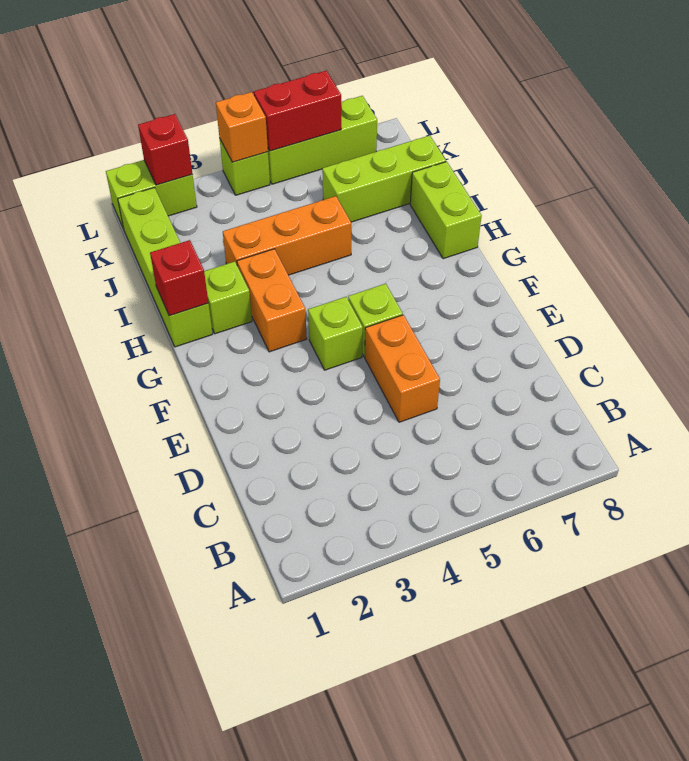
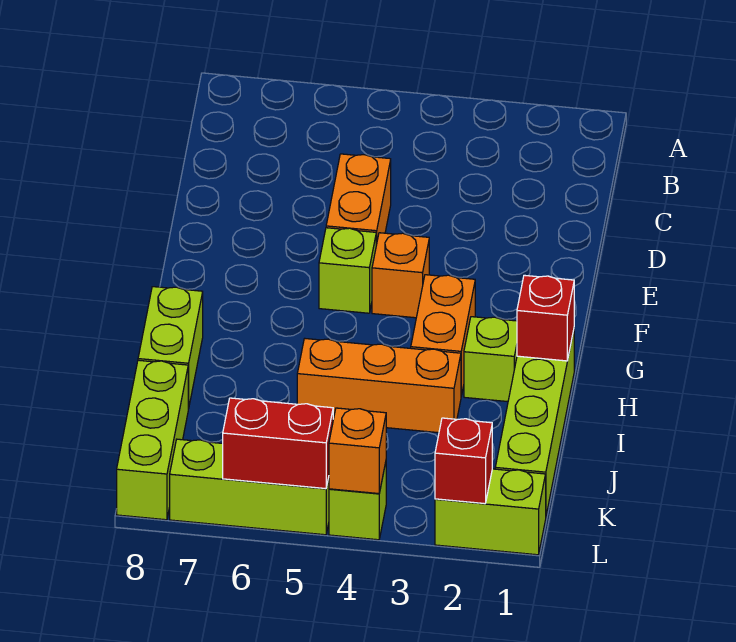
lime brick F4 level 1 -> orange brick F4 level 1
lime brick J6:J8 level 1 -> lime brick J8:L8 level 1

